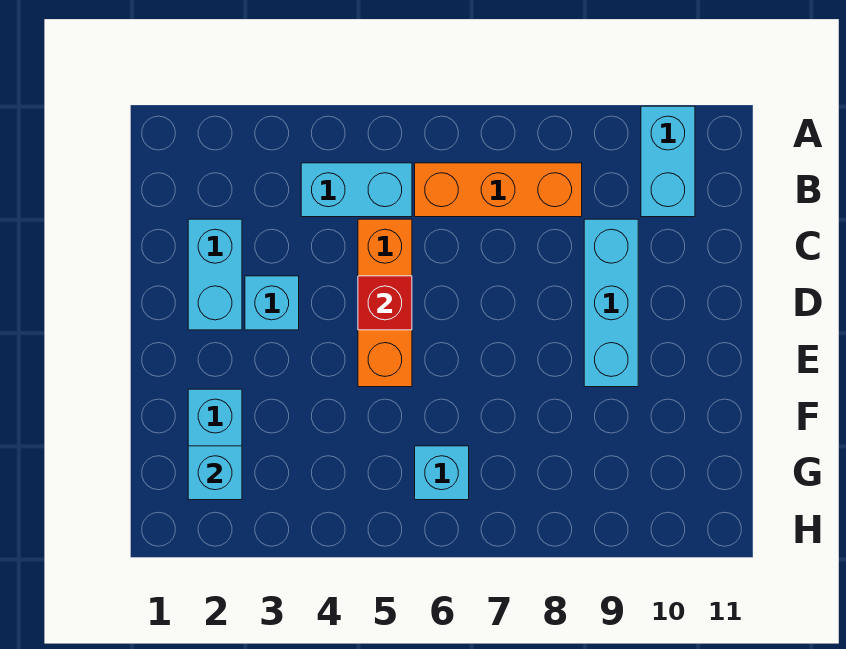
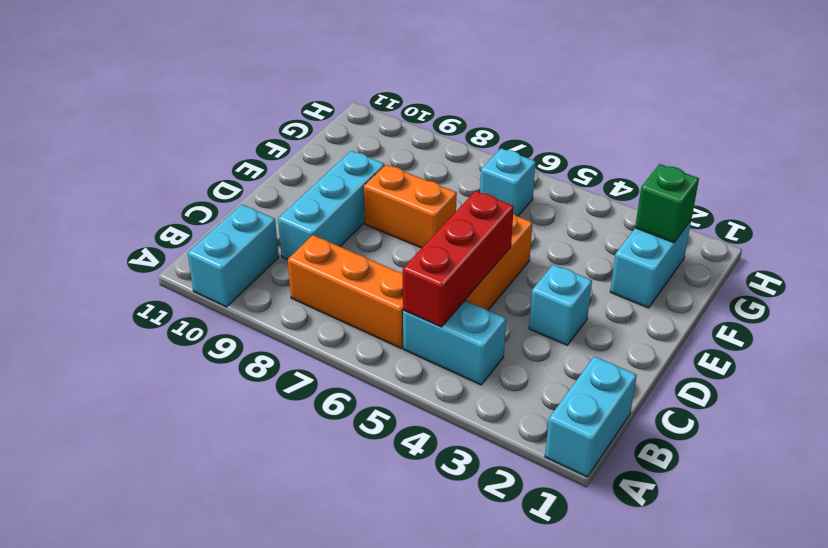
cyan brick C2:D2 level 1 -> cyan brick A1:B1 level 1
red brick D5 level 2 -> red brick B5:D5 level 2
none -> orange brick E7:E8 level 1
cyan brick G2 level 2 -> green brick G2 level 2

